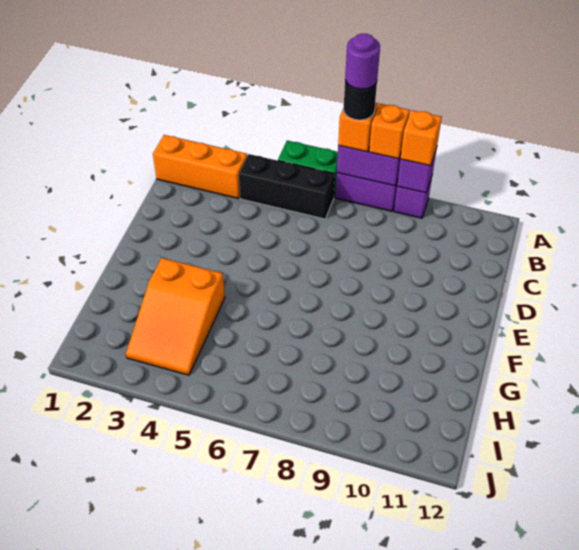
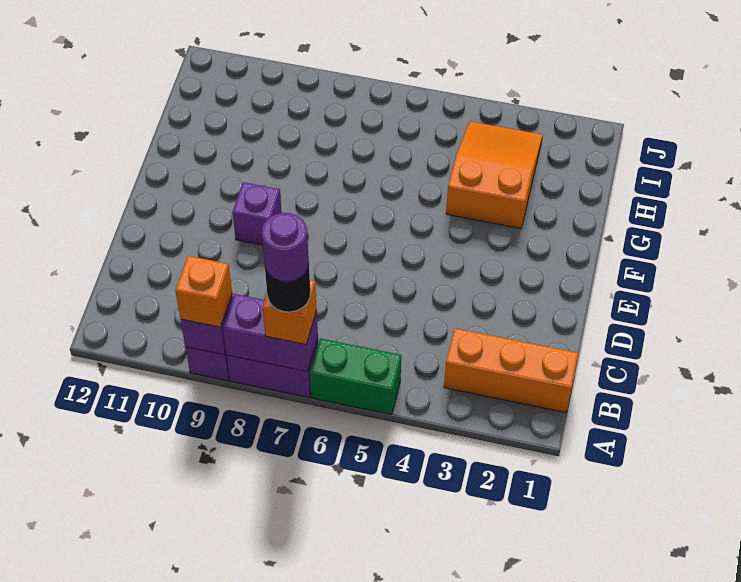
orange brick A8 level 3 -> none
black brick B4:B6 level 1 -> none
none -> purple brick E9 level 1

